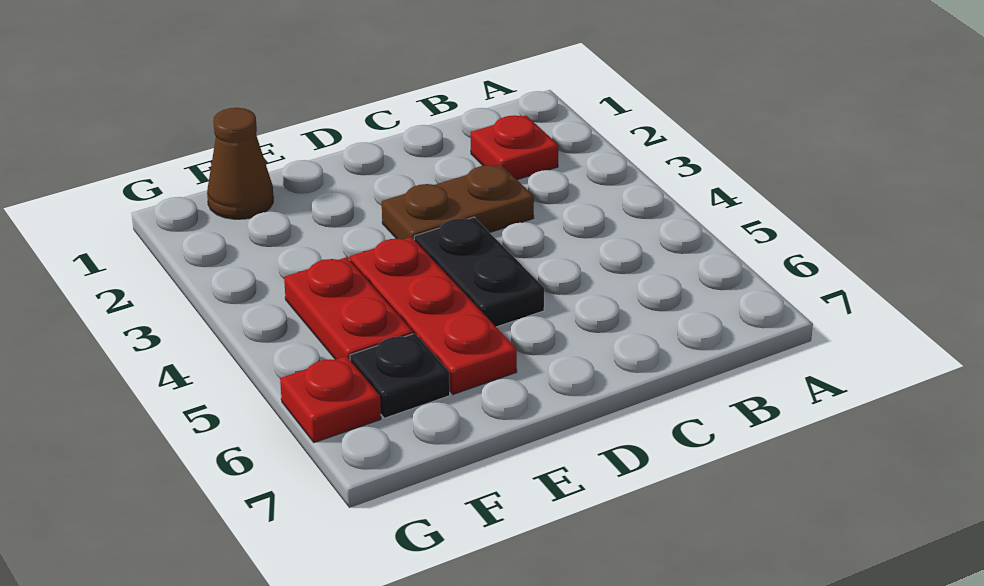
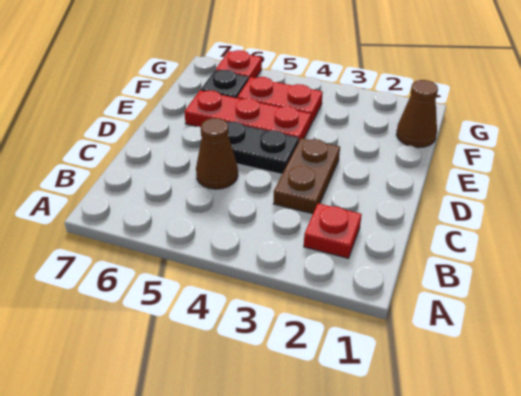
none -> brown cone C5 level 1

